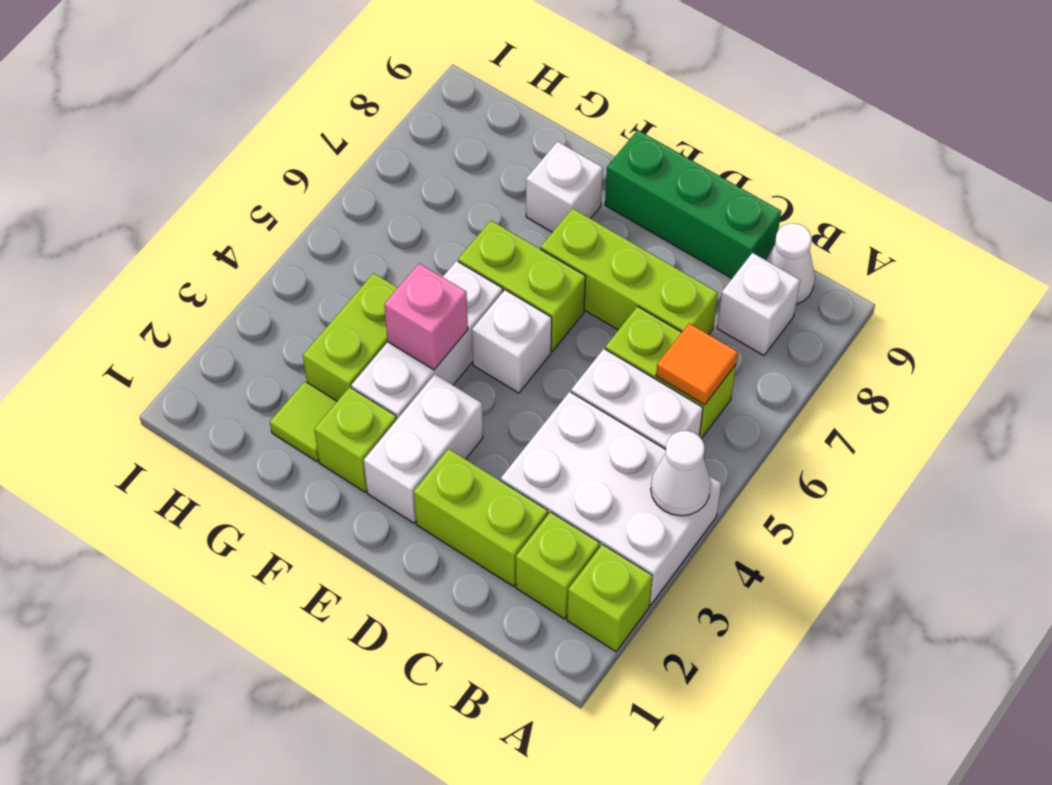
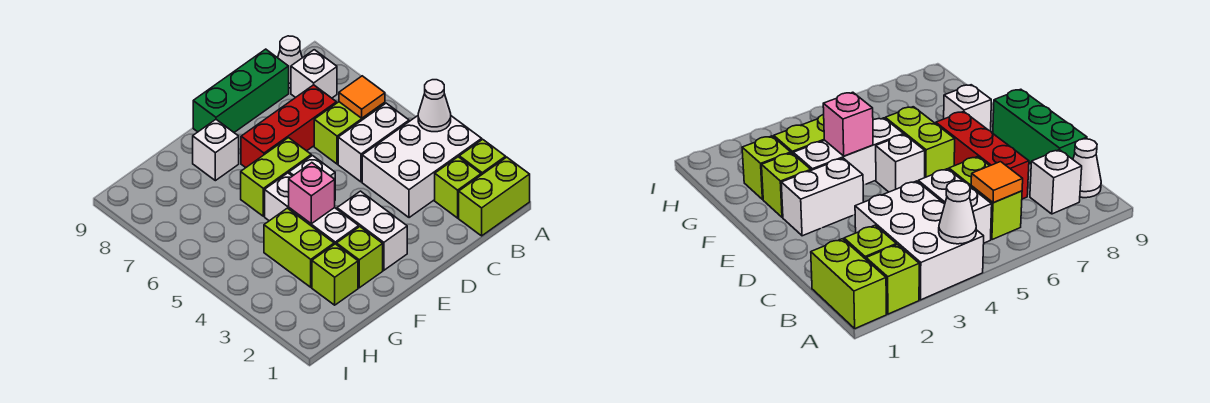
lime brick C2:D2 level 1 -> lime brick A1:B1 level 1
lime brick C7:E7 level 1 -> red brick C7:E7 level 1
lime tile G2 level 1 -> lime brick G2 level 1

